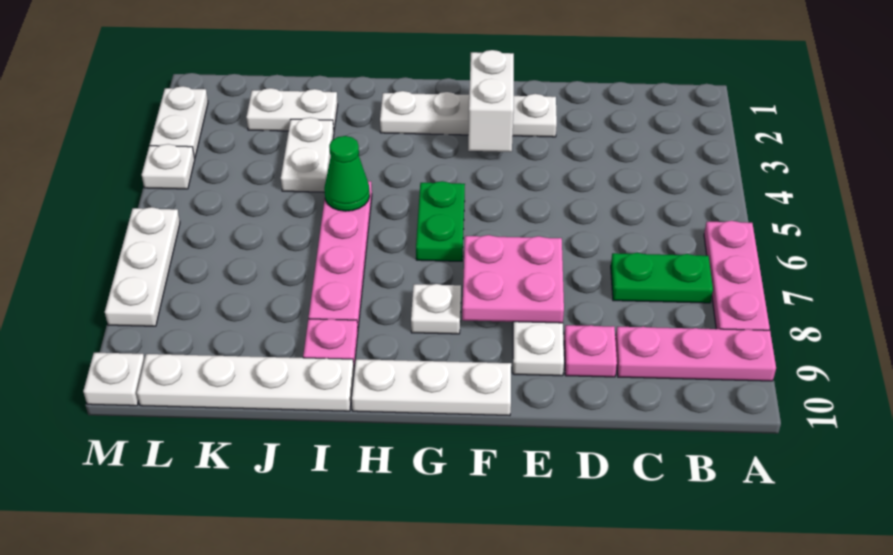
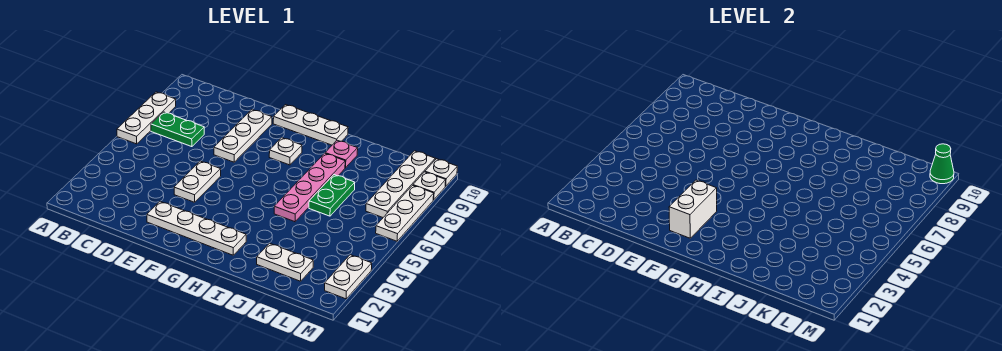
pink plate A6:A8 level 1 -> white plate A6:A8 level 1
pink plate A9:C9 level 1 -> none
pink plate D9 level 1 -> none
pink plate E7:F8 level 2 -> none
green plate G5:G6 level 1 -> green plate J6:J7 level 1
green cone I5 level 2 -> green cone M10 level 2
white plate I10:L10 level 1 -> white plate L7:L10 level 1
white plate J3:J4 level 1 -> white plate E4:E5 level 1
white plate M4 level 1 -> white plate M9 level 1

